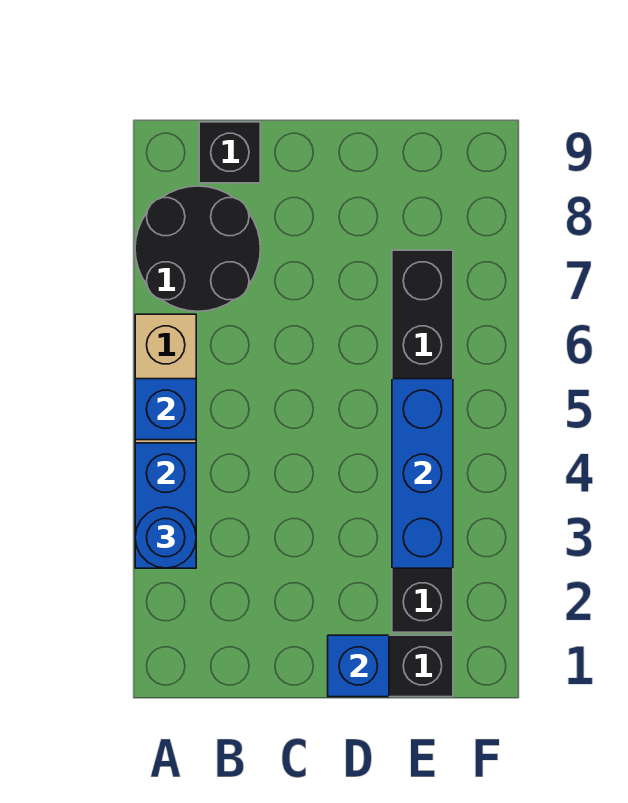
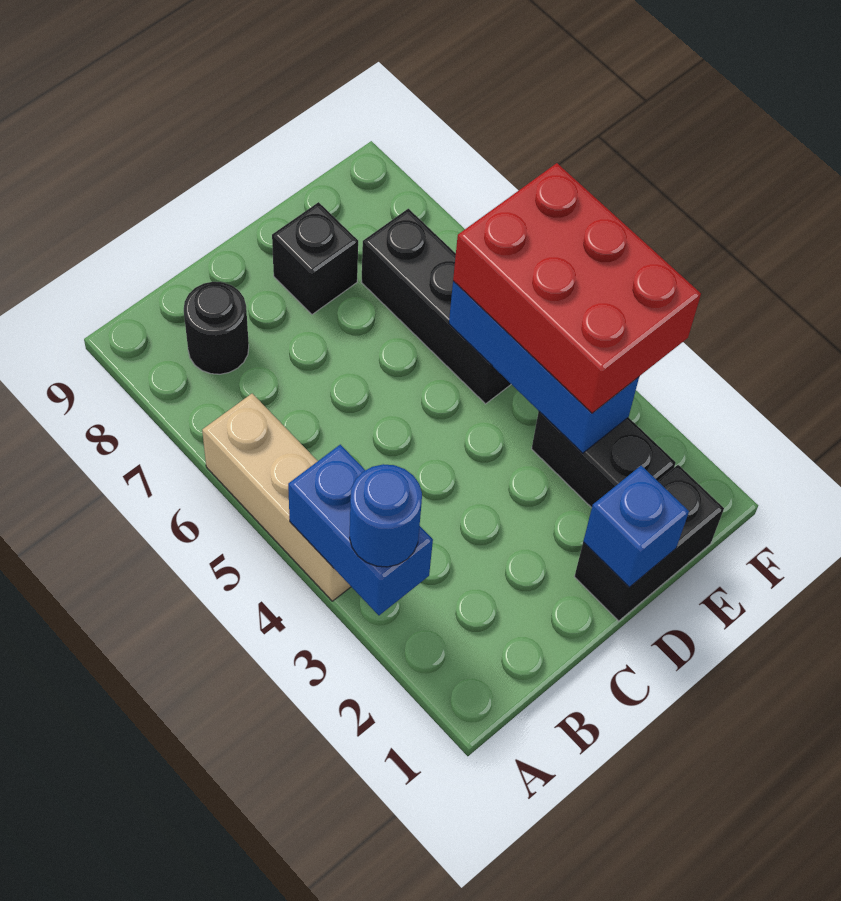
blue brick A5 level 2 -> none
black round brick A7:B8 level 1 -> black round brick B8 level 1
black brick B9 level 1 -> black brick D8 level 1
none -> red brick E3:F5 level 3

